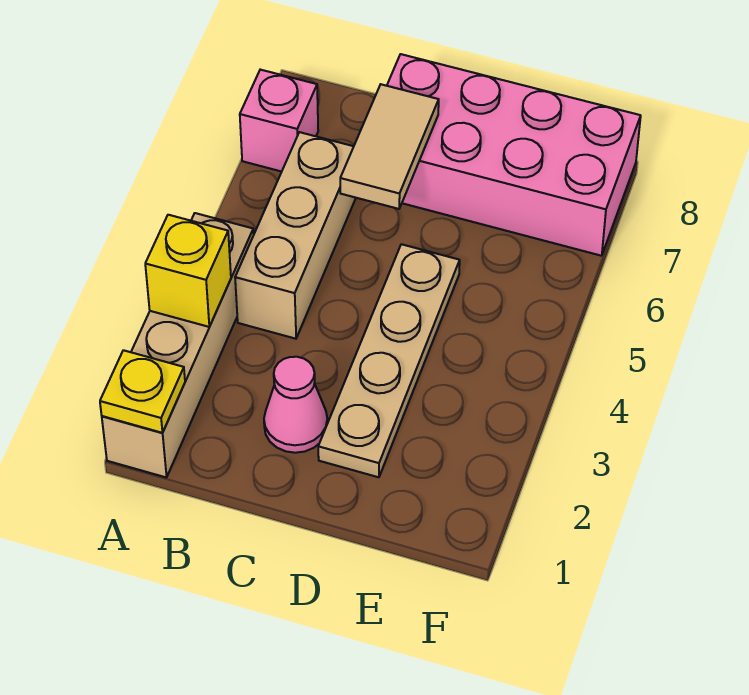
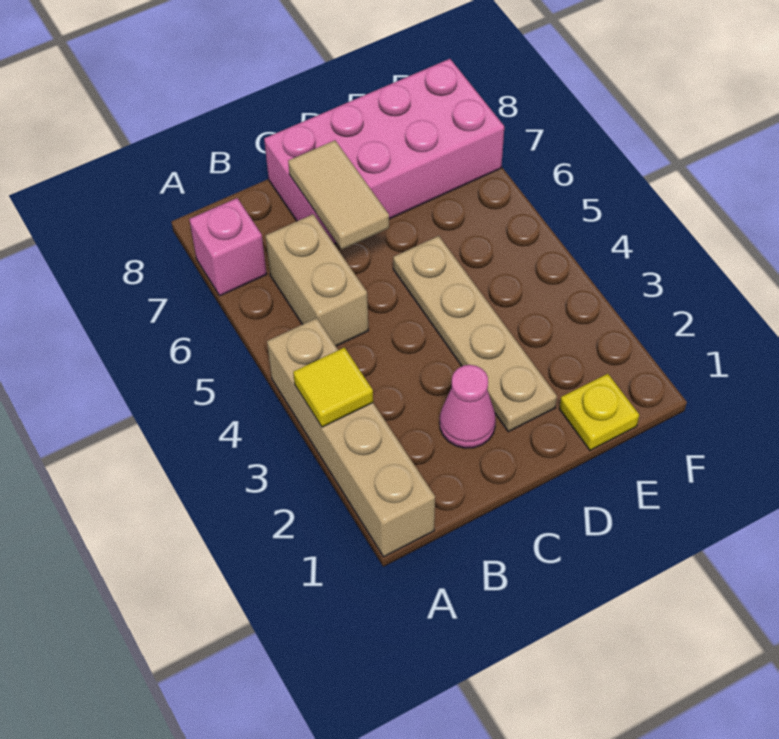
yellow plate A1 level 2 -> yellow plate E1 level 1
yellow brick A3 level 2 -> yellow tile A3 level 2
tan brick B4:B6 level 1 -> tan brick B5:B6 level 1

